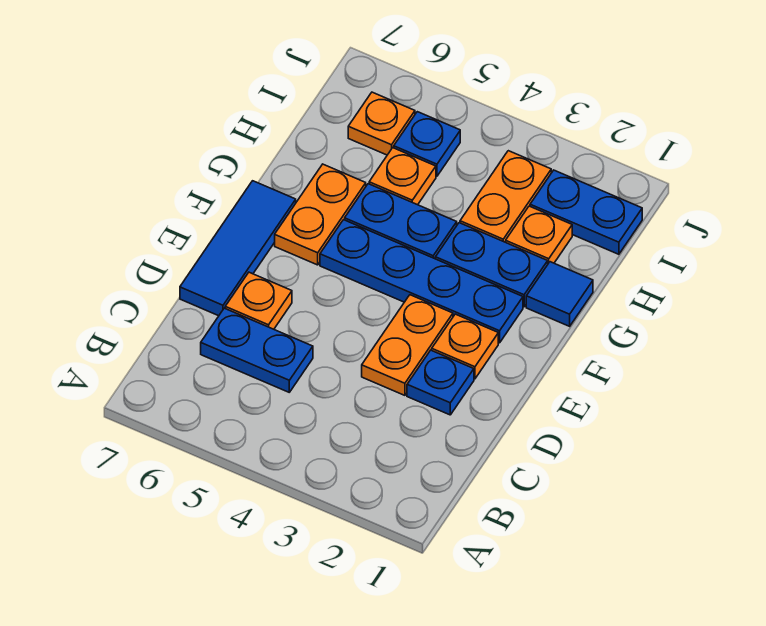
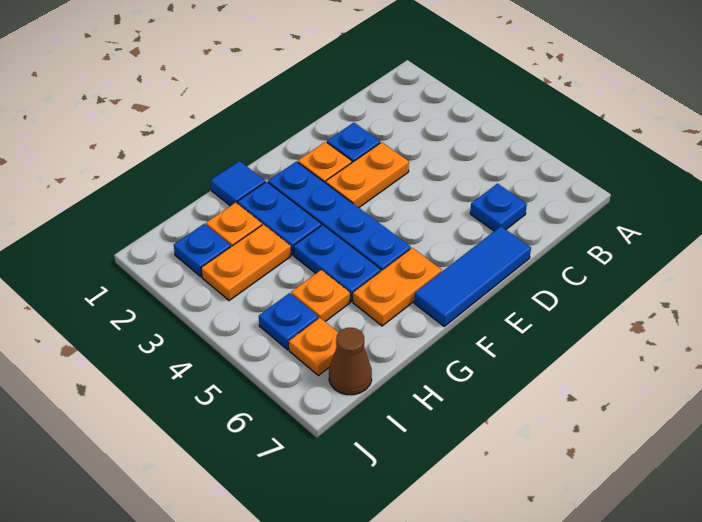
blue plate C5:C6 level 1 -> blue plate C6 level 1
orange plate D6 level 1 -> none
blue plate I1:I2 level 1 -> blue plate I2 level 1
none -> brown cone I7 level 1

